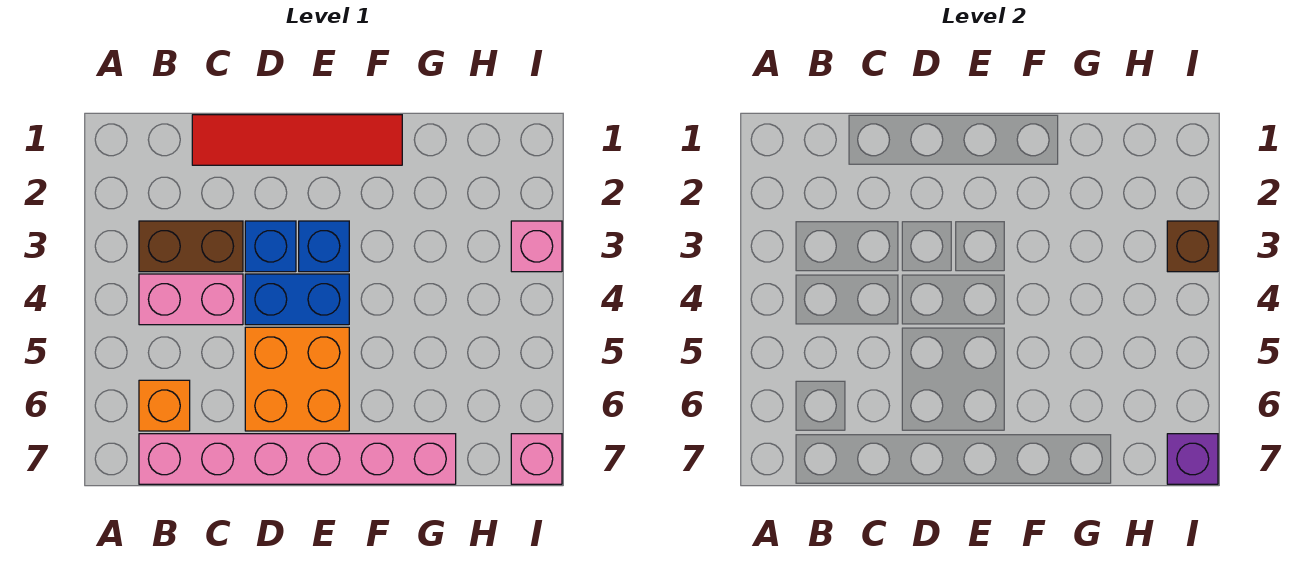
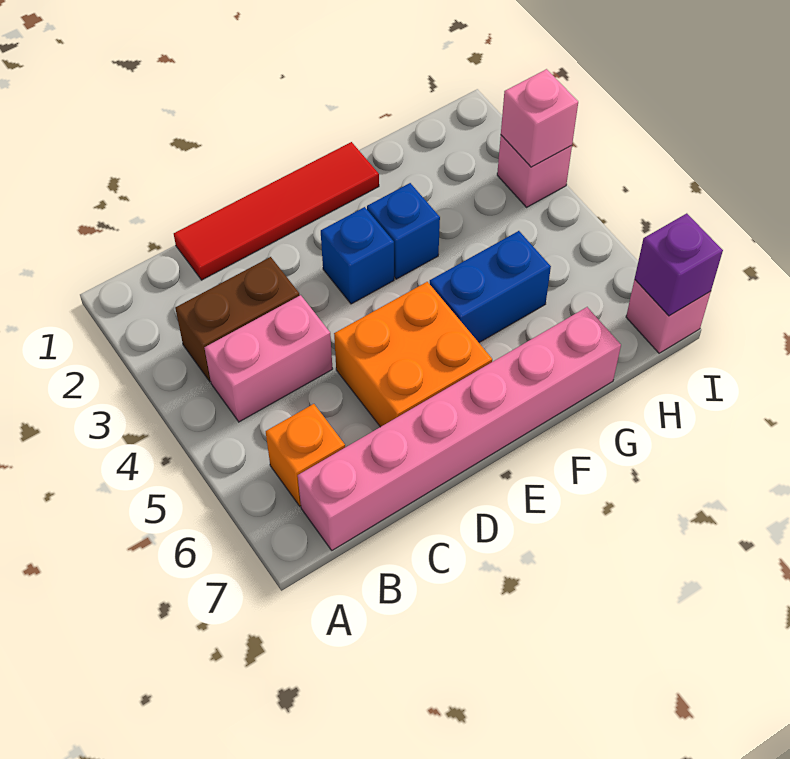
blue brick D3 level 1 -> blue brick F3 level 1
blue brick D4:E4 level 1 -> blue brick F5:G5 level 1
brown brick I3 level 2 -> pink brick I3 level 2

